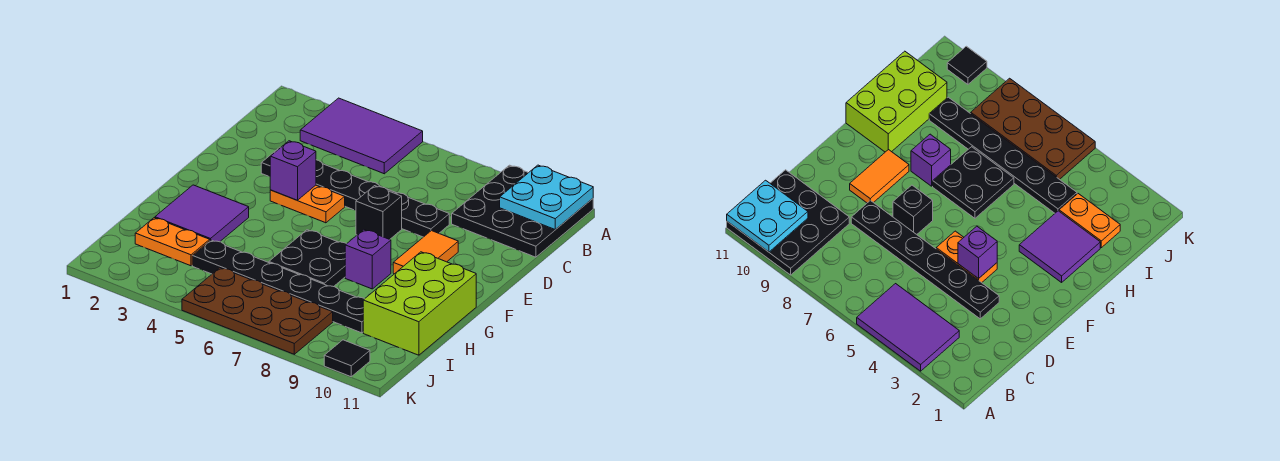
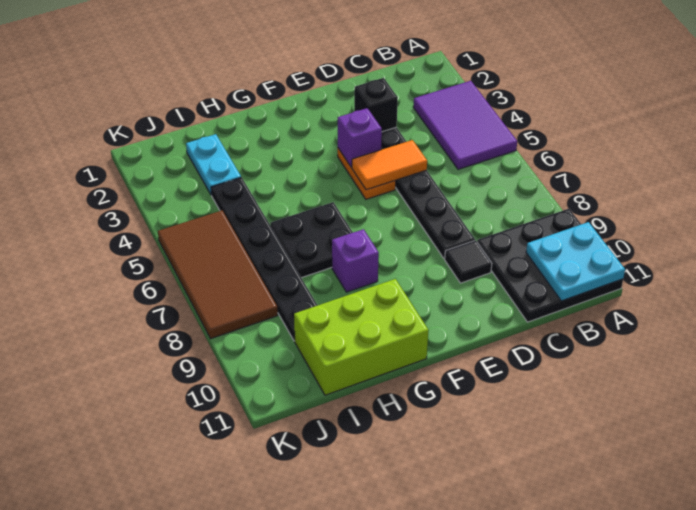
black brick E7 level 1 -> black brick D3 level 2
orange tile E9:F9 level 1 -> orange tile D5:E5 level 2
purple tile G2:H3 level 1 -> none
orange plate I2:I3 level 1 -> cyan plate I2:I3 level 1
brown plate J5:K8 level 1 -> brown tile J5:K8 level 1
black tile K10 level 1 -> black tile D9 level 1

